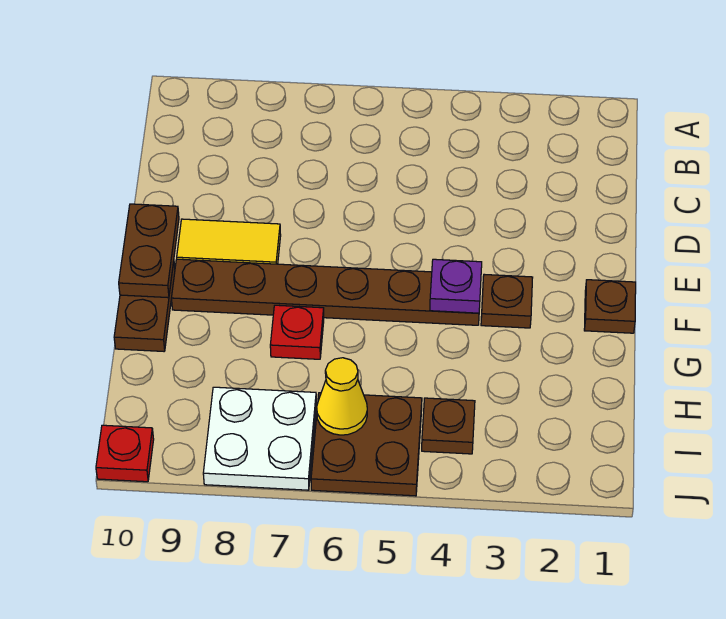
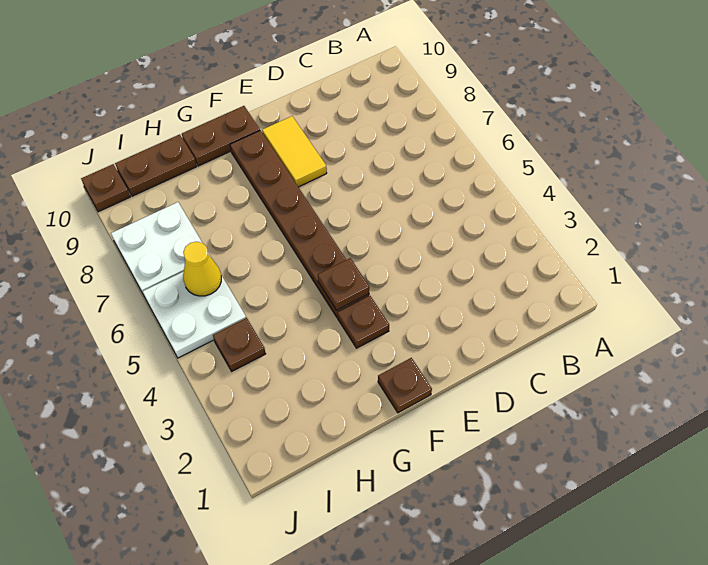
brown plate E10:F10 level 2 -> brown plate H10:I10 level 1
purple plate F4 level 2 -> brown plate F4 level 2
red plate G7 level 1 -> none
brown plate I5:J6 level 1 -> white plate I5:J6 level 1
red plate J10 level 1 -> brown plate J10 level 1

